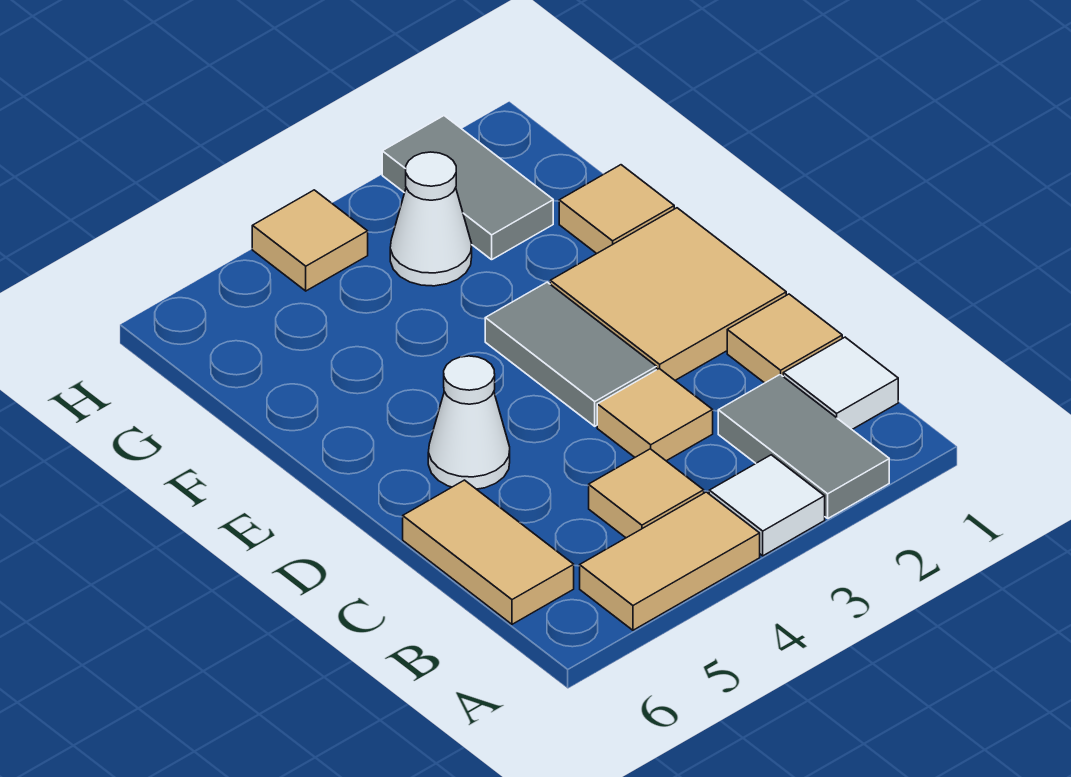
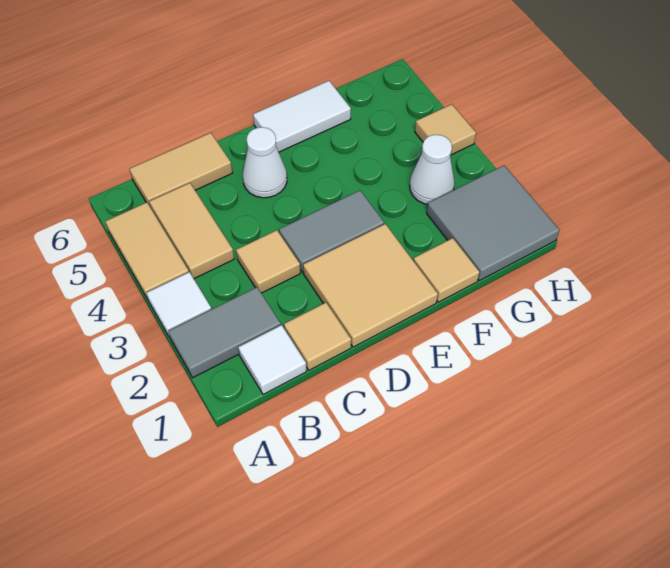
tan tile B4 level 1 -> tan tile B4:B5 level 1
none -> white tile E6:F6 level 1
grey tile G2:H2 level 1 -> grey tile G1:H2 level 1

